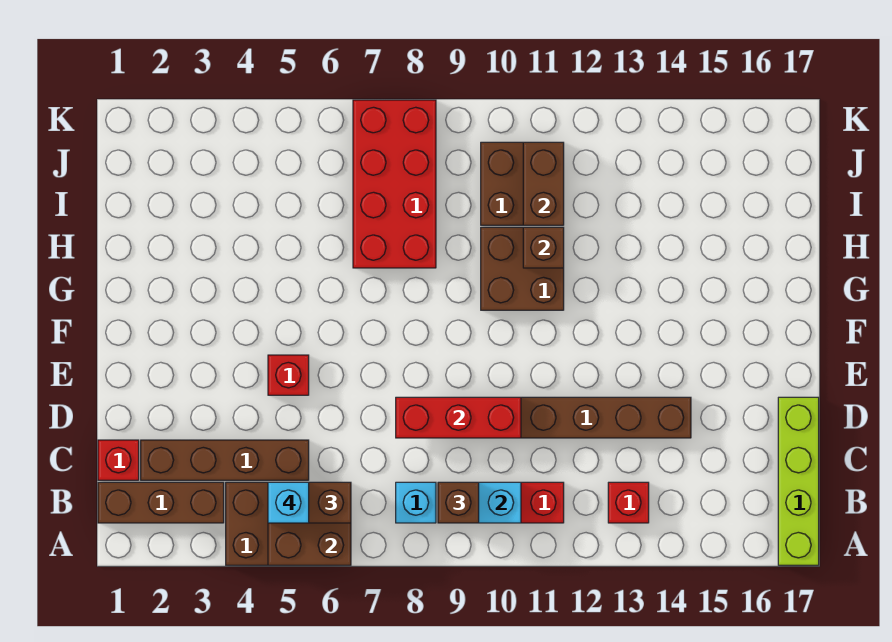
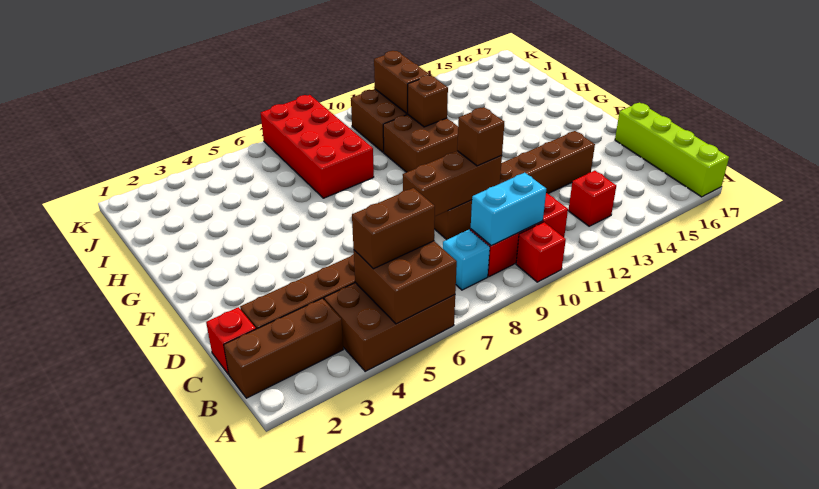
cyan brick B5 level 4 -> none
brown brick B9 level 3 -> brown brick D10 level 3
red brick D8:D10 level 2 -> brown brick D8:D10 level 2
red brick E5 level 1 -> red brick A10 level 1

